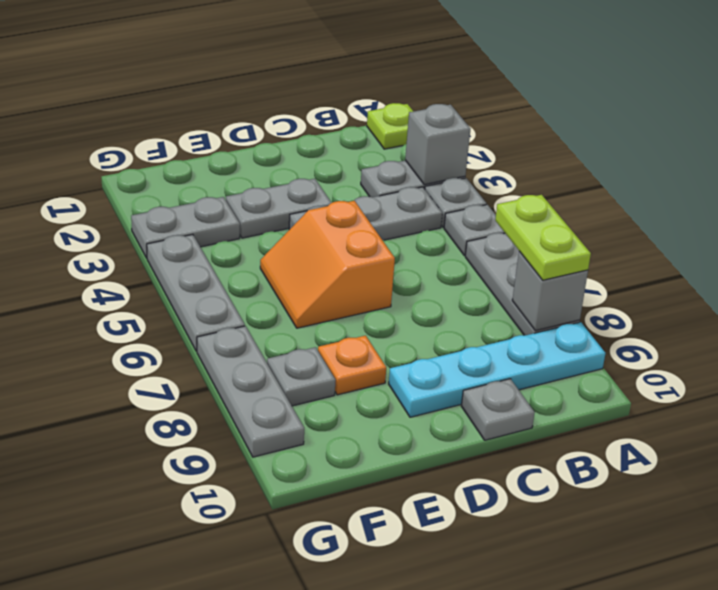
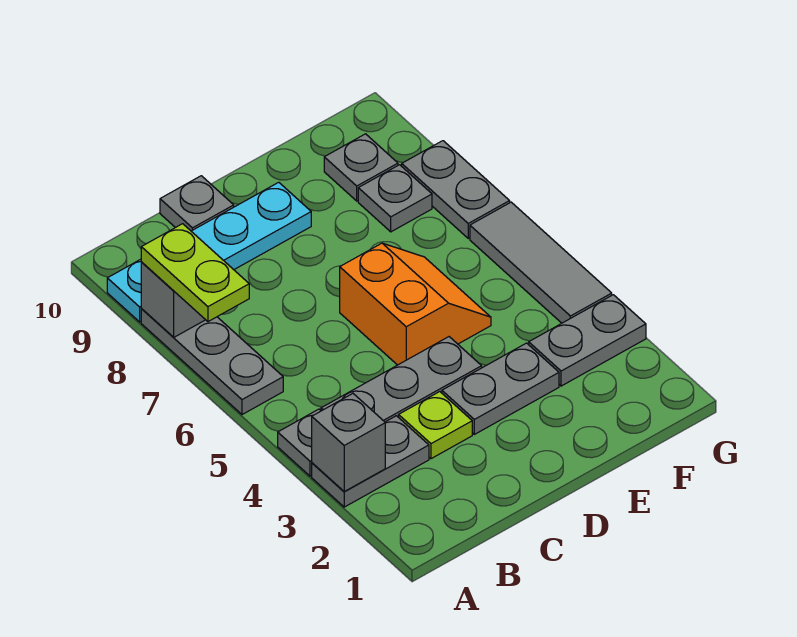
lime plate A1 level 1 -> lime plate C3 level 1
grey plate A5 level 1 -> grey plate F9 level 1
orange plate E8 level 1 -> none
grey plate G4:G6 level 1 -> grey tile G4:G6 level 1
grey plate G7:G9 level 1 -> grey plate G7:G8 level 1

